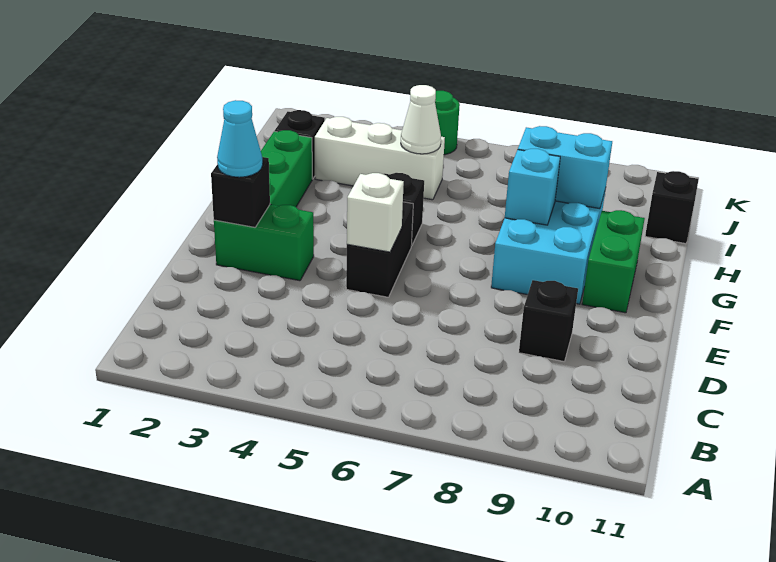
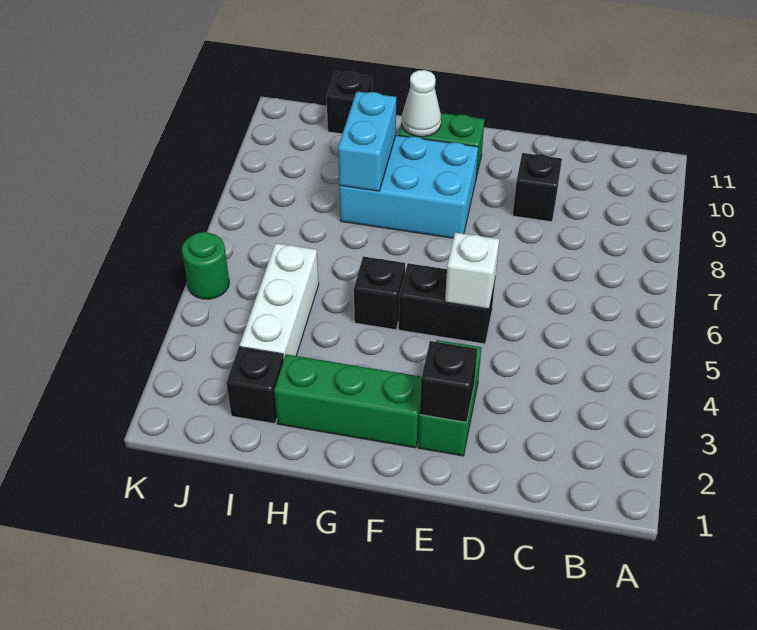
cyan cone E2 level 3 -> none
cyan brick G8 level 2 -> none
white cone I5 level 2 -> white cone G10 level 2

